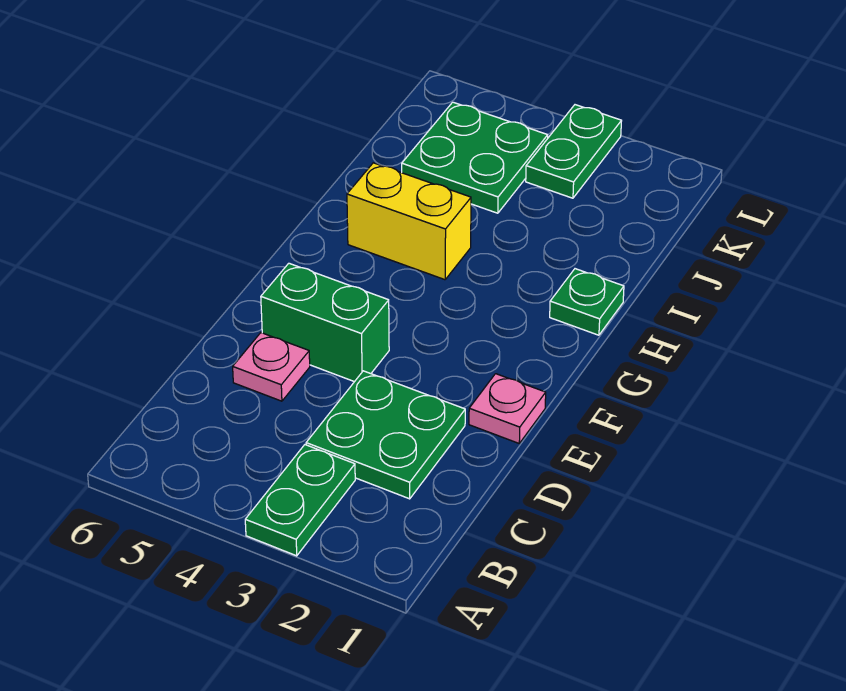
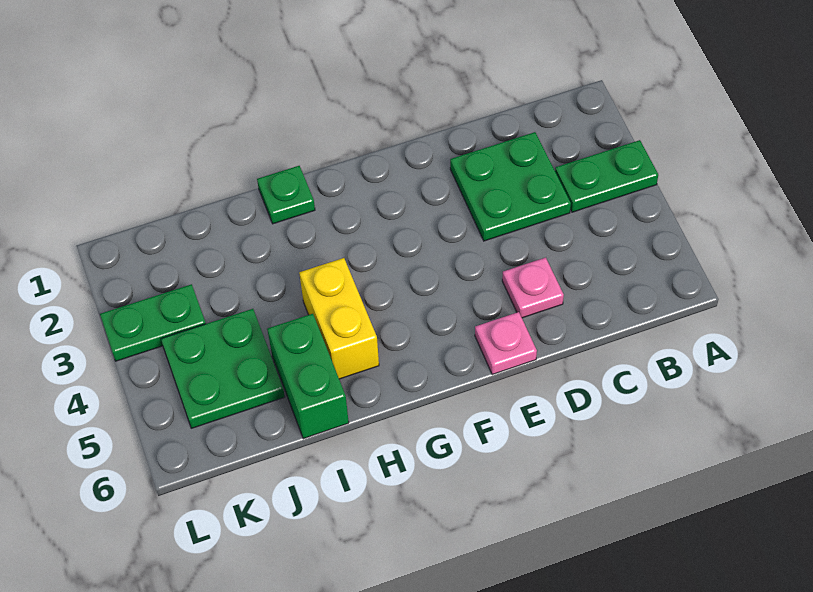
pink plate E1 level 1 -> pink plate E6 level 1
green brick E4:E5 level 1 -> green brick I5:I6 level 1

